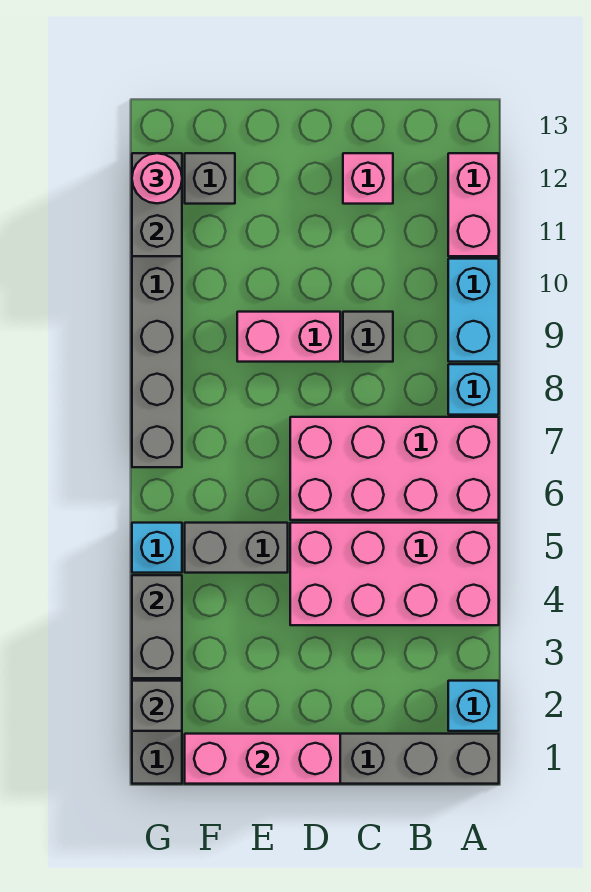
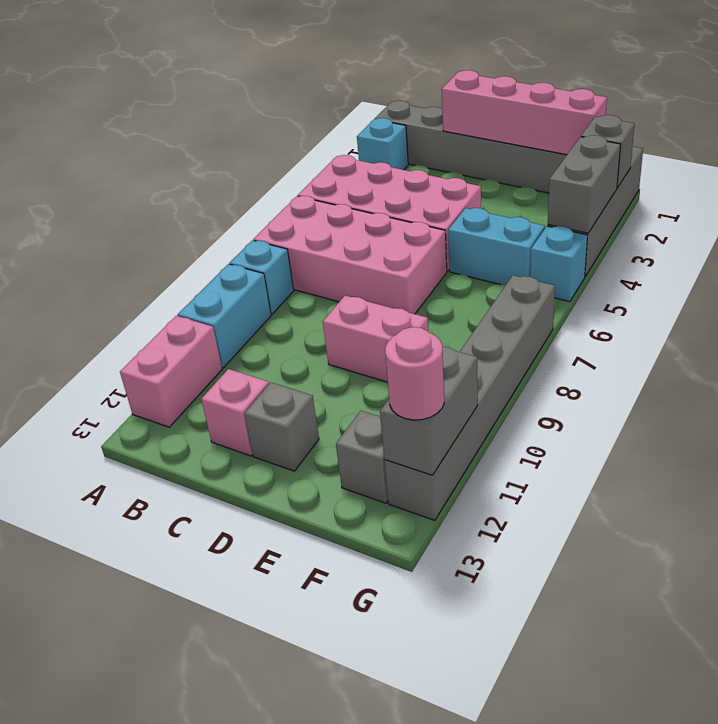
grey brick C9 level 1 -> grey brick D12 level 1
pink brick D1:F1 level 2 -> pink brick C1:F1 level 2
grey brick E5:F5 level 1 -> cyan brick E5:F5 level 1

